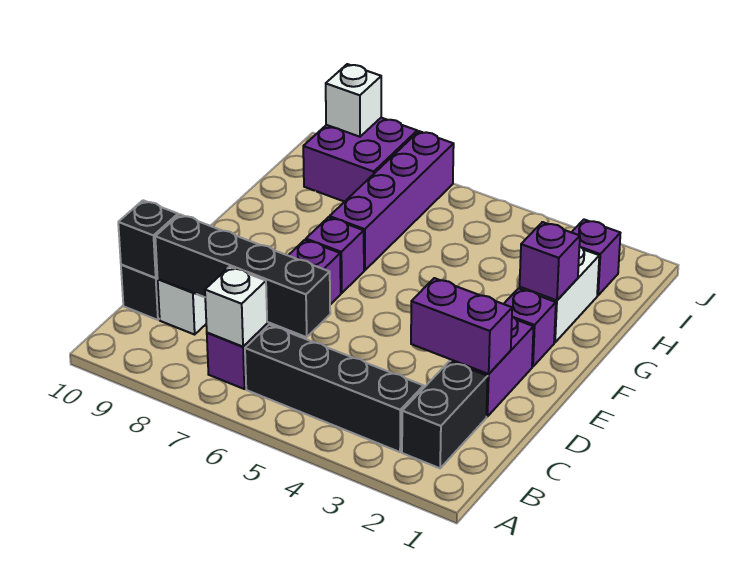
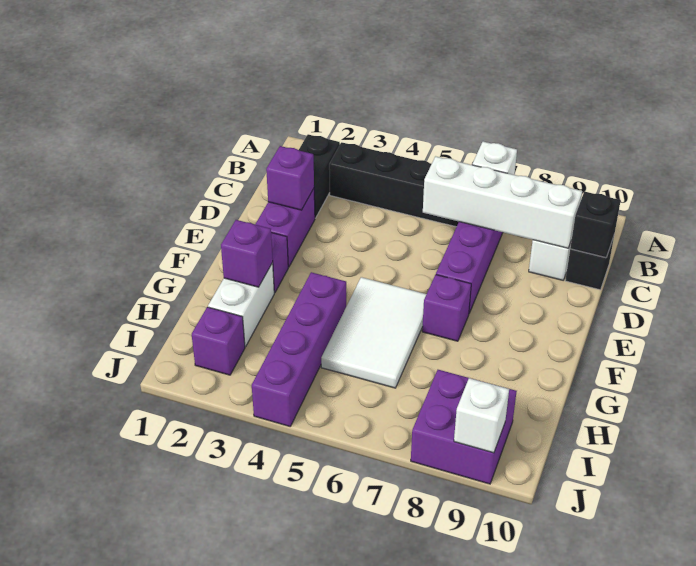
black brick C6:C9 level 2 -> white brick C6:C9 level 2
purple brick D2:D3 level 2 -> purple brick D2 level 2
none -> white tile F5:H6 level 1
purple brick G7:J7 level 1 -> purple brick G4:J4 level 1

